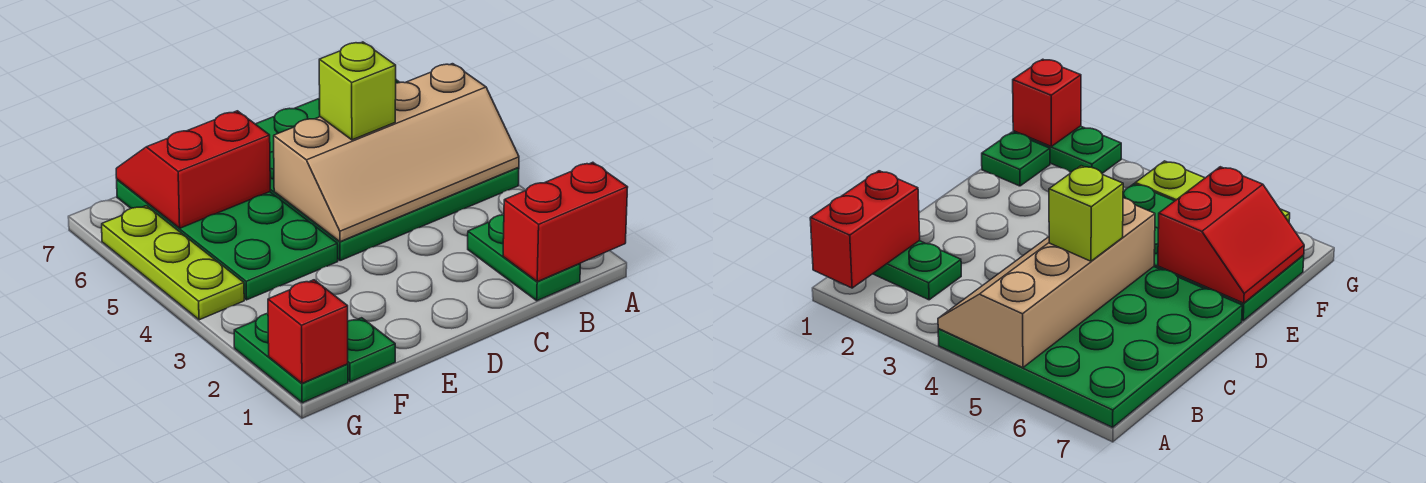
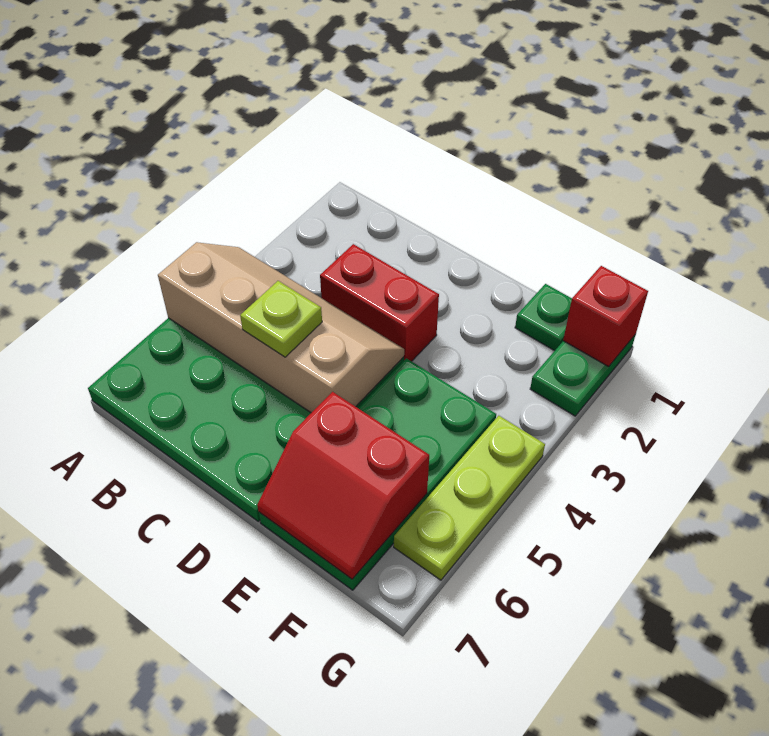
red brick A1:B1 level 2 -> red brick C3:D3 level 1
green plate B1:B2 level 1 -> none
lime brick C5 level 3 -> lime plate C5 level 3

